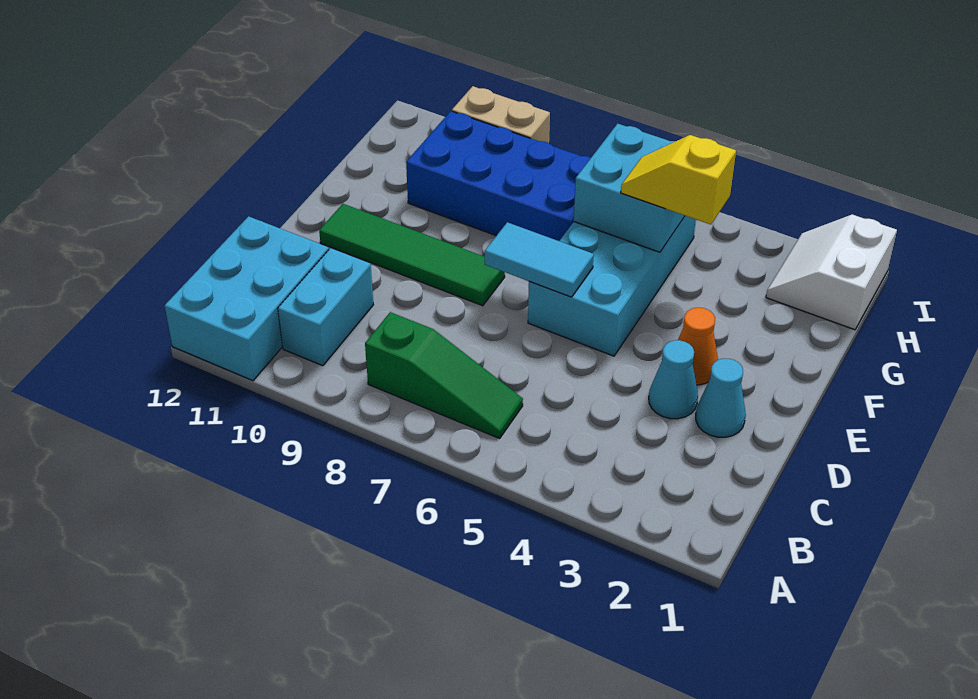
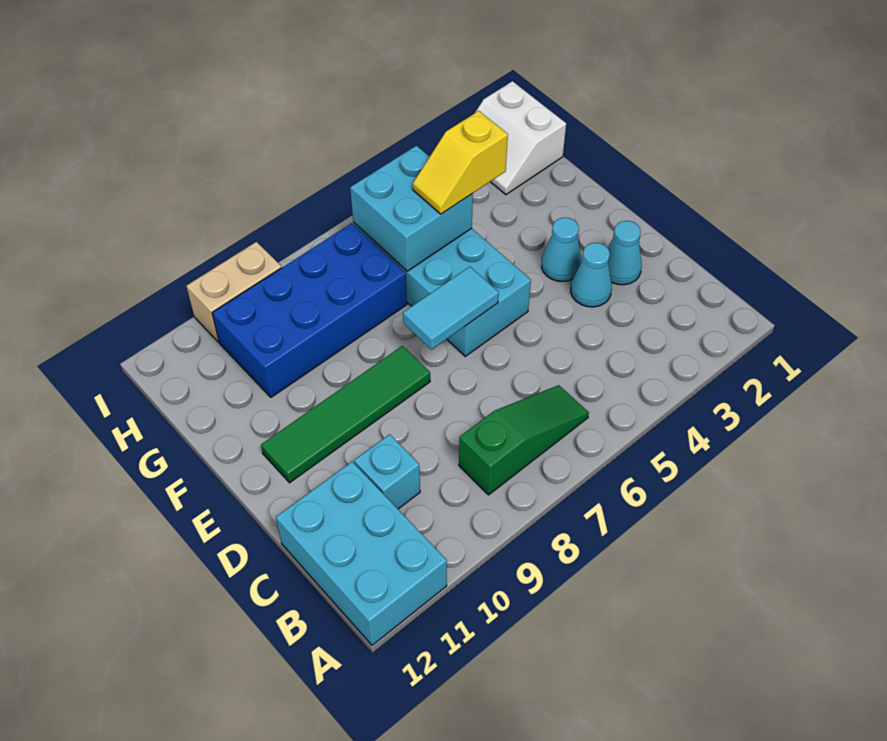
cyan brick B10:C10 level 1 -> cyan brick C10 level 1
orange cone E3 level 1 -> cyan cone E3 level 1

